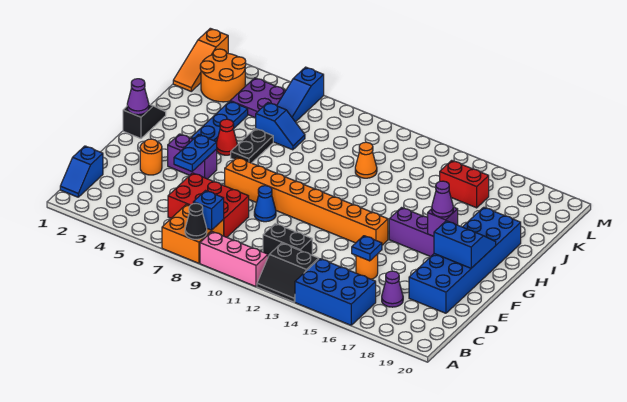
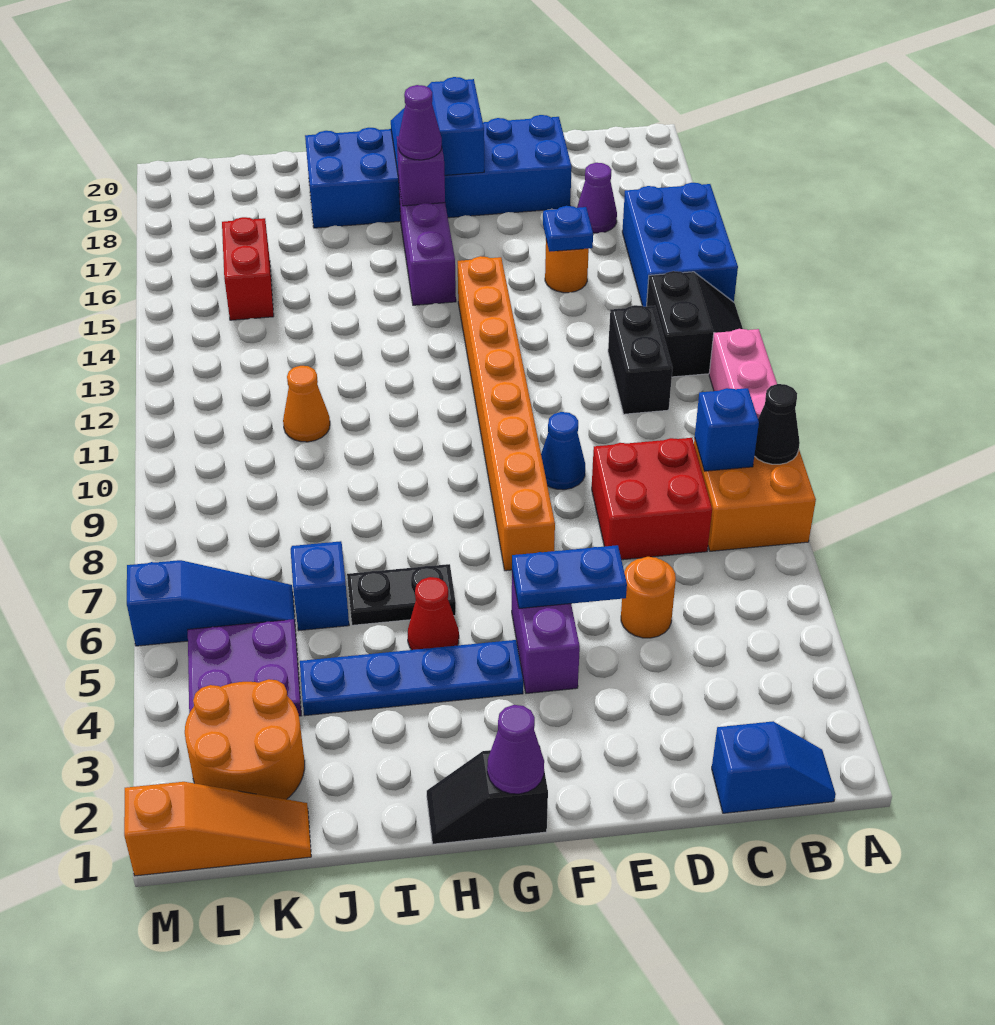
red brick C6:D8 level 1 -> red brick C7:D8 level 1
orange round brick E3 level 1 -> orange round brick D5 level 1

